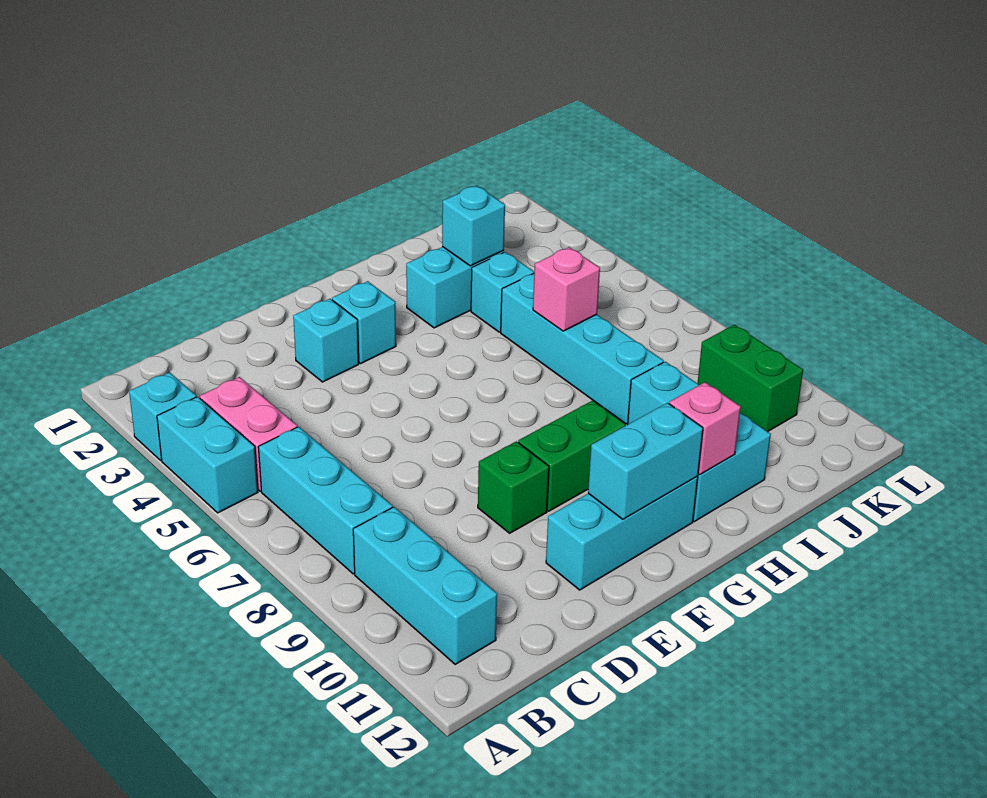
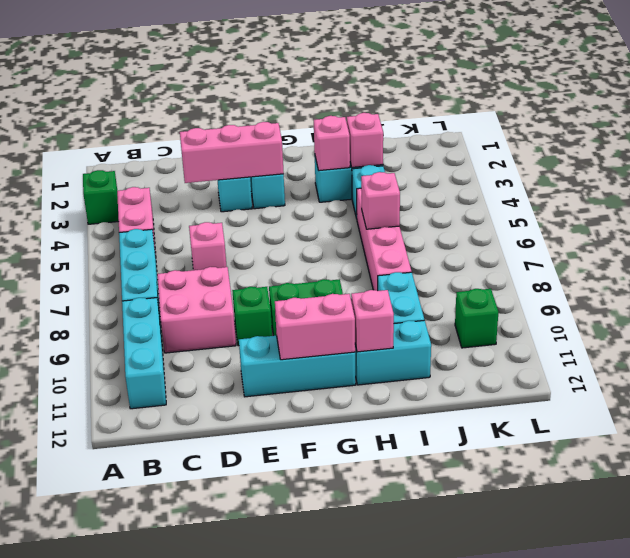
cyan brick A3 level 1 -> green brick A3 level 1
cyan brick A4:A5 level 1 -> none
none -> pink brick C8:D9 level 1
none -> pink brick D3:F3 level 2
none -> pink brick D6 level 1
cyan brick F11:G11 level 2 -> pink brick F11:G11 level 2
none -> pink brick H3 level 2
cyan brick I3 level 2 -> pink brick I3 level 2
cyan brick I5:I8 level 1 -> pink brick I5:I8 level 1
green brick K9:K10 level 1 -> green brick K10 level 1

